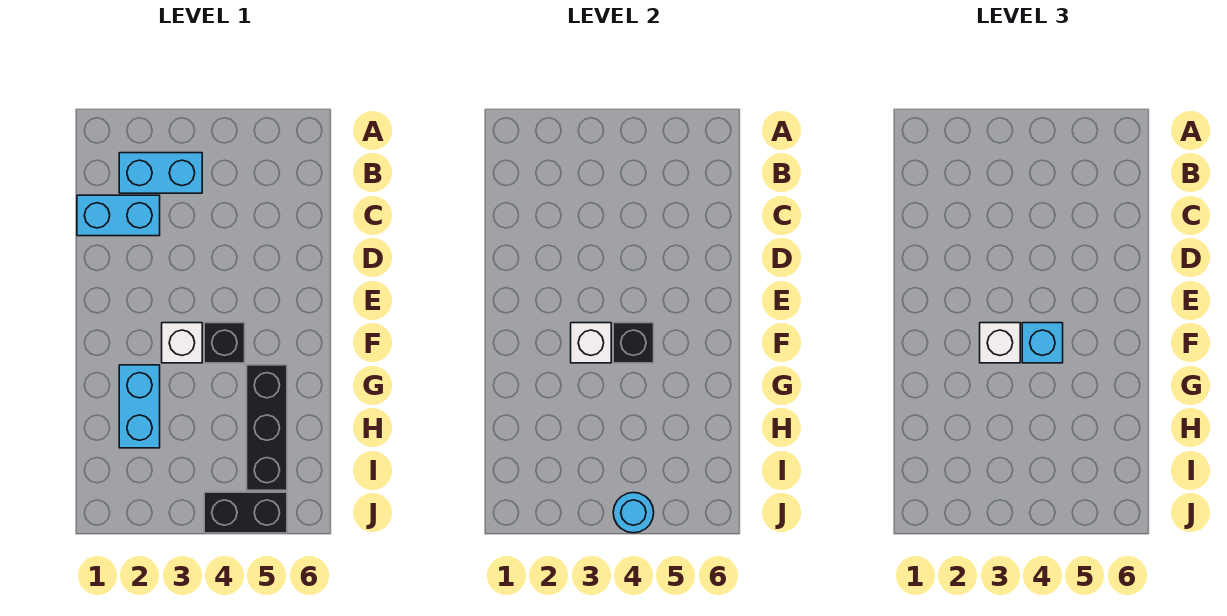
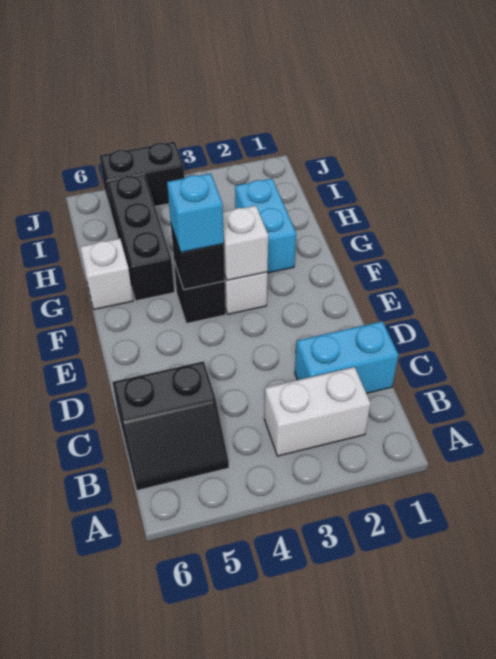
cyan brick B2:B3 level 1 -> white brick B2:B3 level 1
none -> black slope B5:C6 level 1 top C
white brick F3 level 3 -> white brick G6 level 1
cyan round brick J4 level 2 -> none

